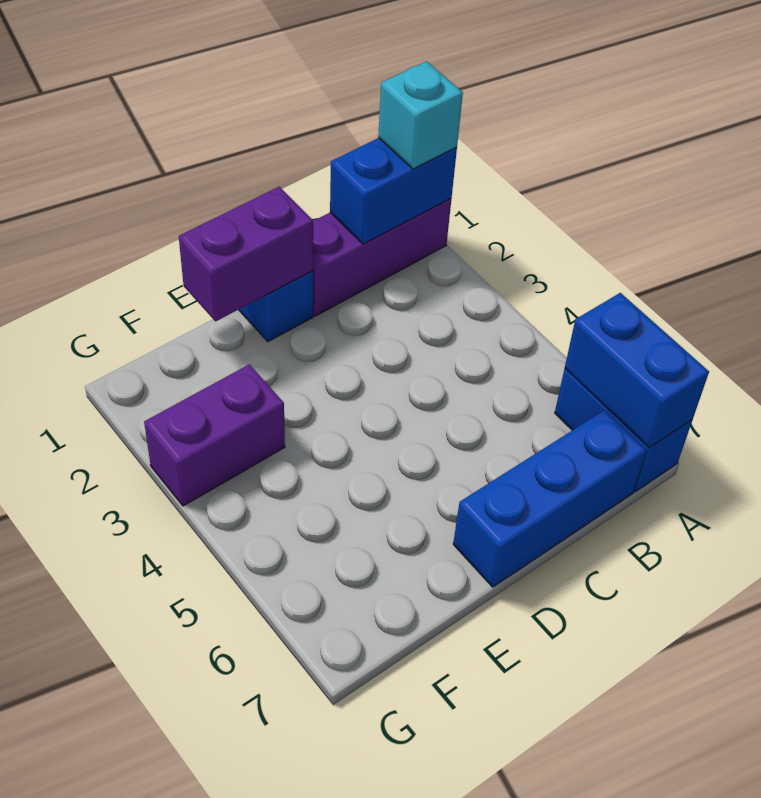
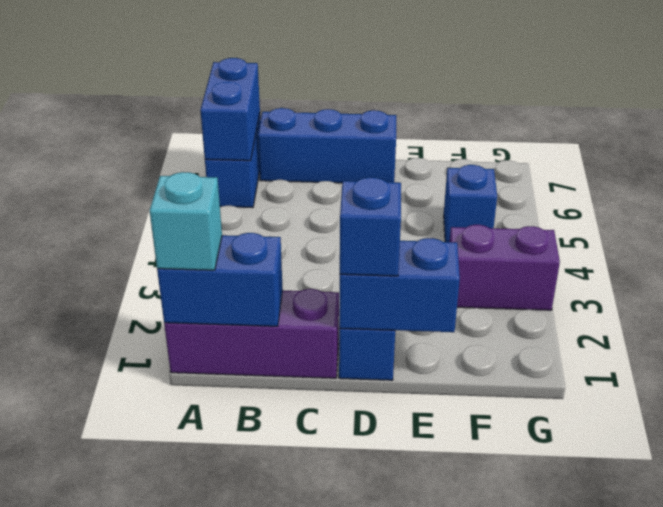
purple brick D1:E1 level 2 -> blue brick D1:E1 level 2
none -> blue brick D1 level 3
none -> blue brick F5 level 1

